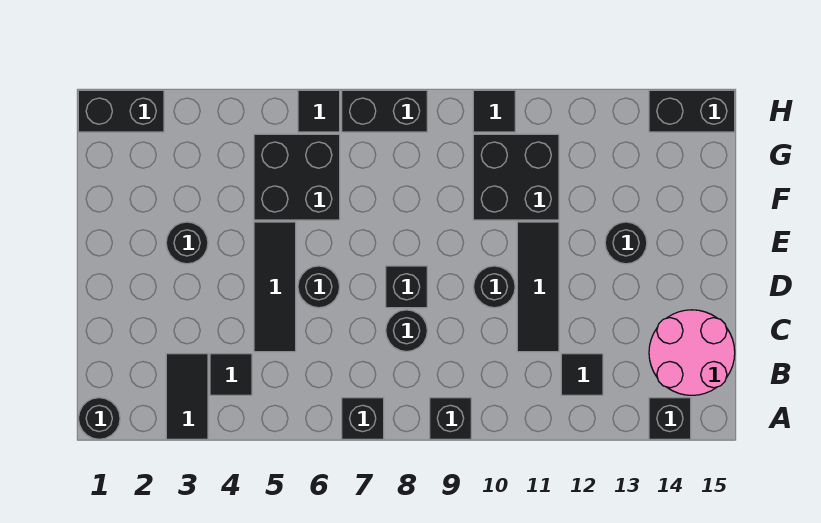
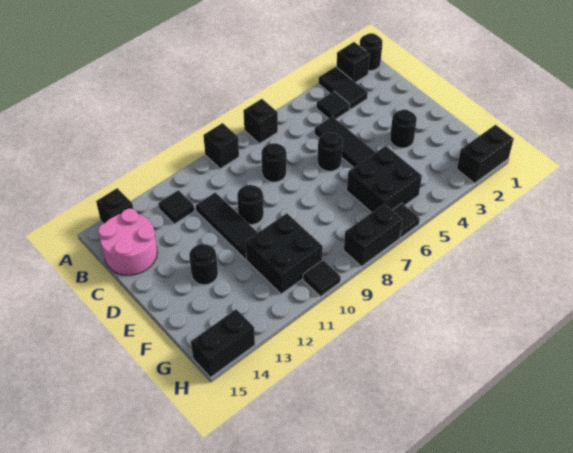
black brick D8 level 1 -> black brick A2 level 1

